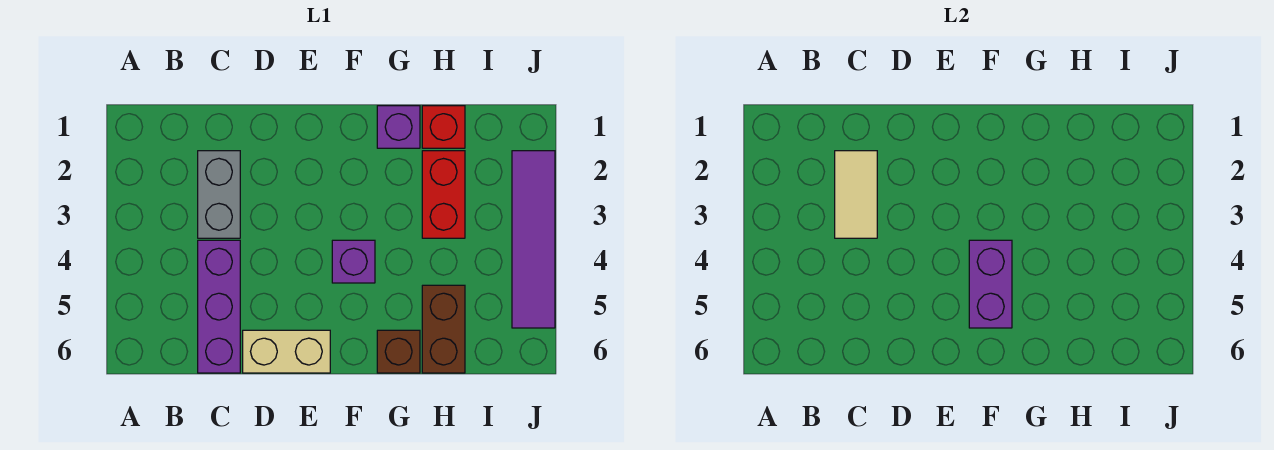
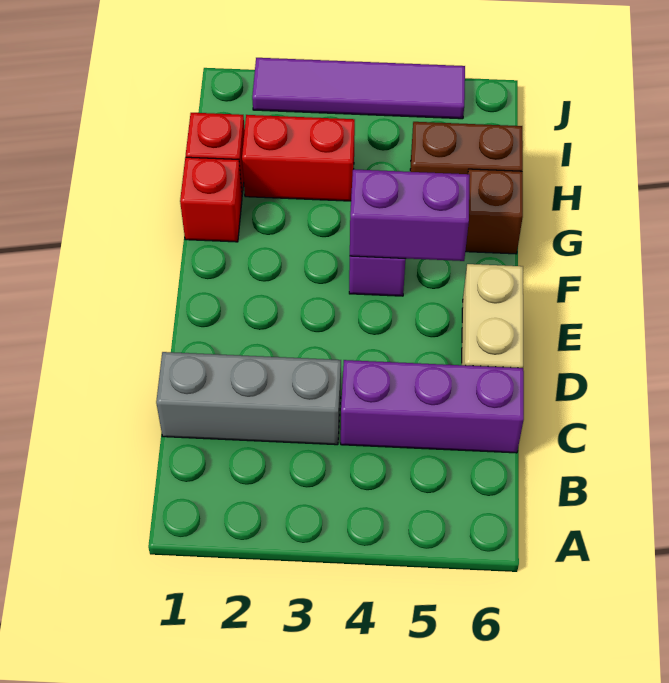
grey brick C2:C3 level 1 -> grey brick C1:C3 level 1
tan tile C2:C3 level 2 -> none
purple brick G1 level 1 -> red brick G1 level 1

